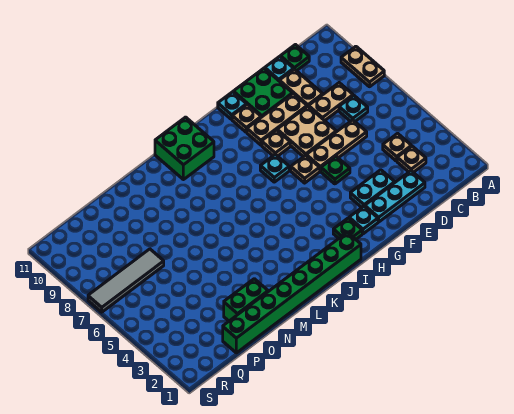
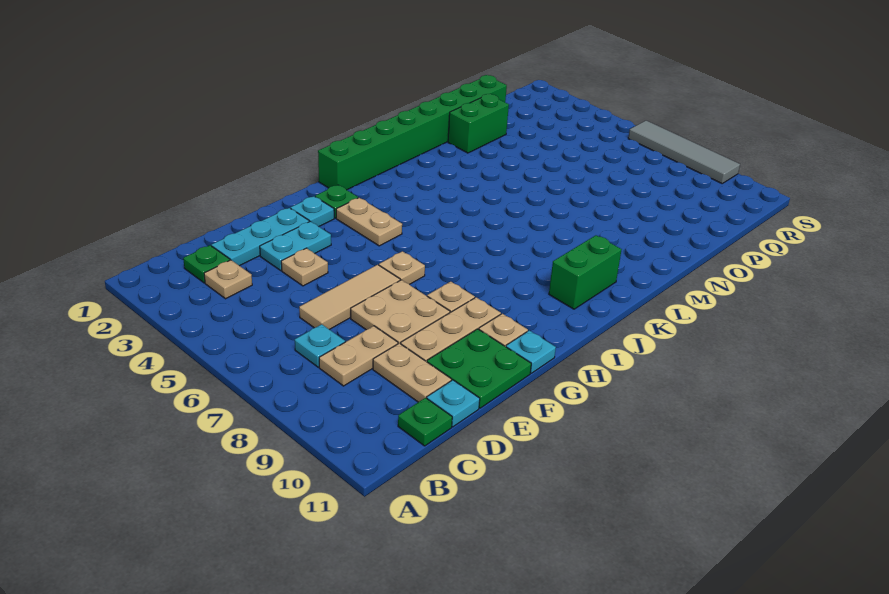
tan plate A8:A9 level 1 -> tan plate H3:H4 level 1
tan plate C4 level 1 -> tan plate E4 level 1
tan plate D6:F6 level 1 -> tan tile D6:F6 level 1
green plate F5 level 1 -> green plate C2 level 1
cyan plate H7 level 1 -> none
green brick J10:K11 level 1 -> green brick J10:K10 level 1
grey tile P7:S7 level 1 -> grey tile S6:S9 level 1

